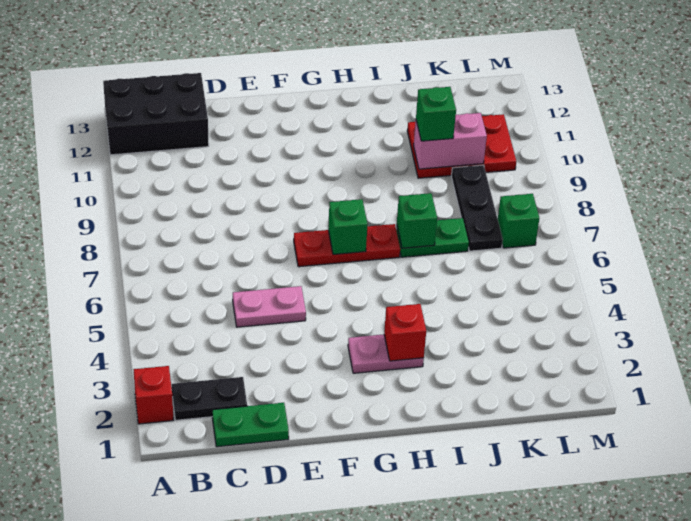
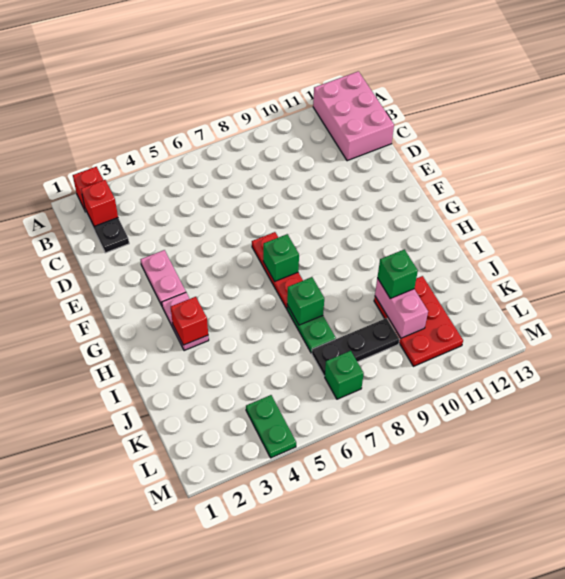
black brick A12:C13 level 1 -> pink brick A12:C13 level 1
none -> red brick B2 level 2
green plate C1:D1 level 1 -> green plate L4:M4 level 1
pink plate D5:E5 level 1 -> pink plate E3:F3 level 1

